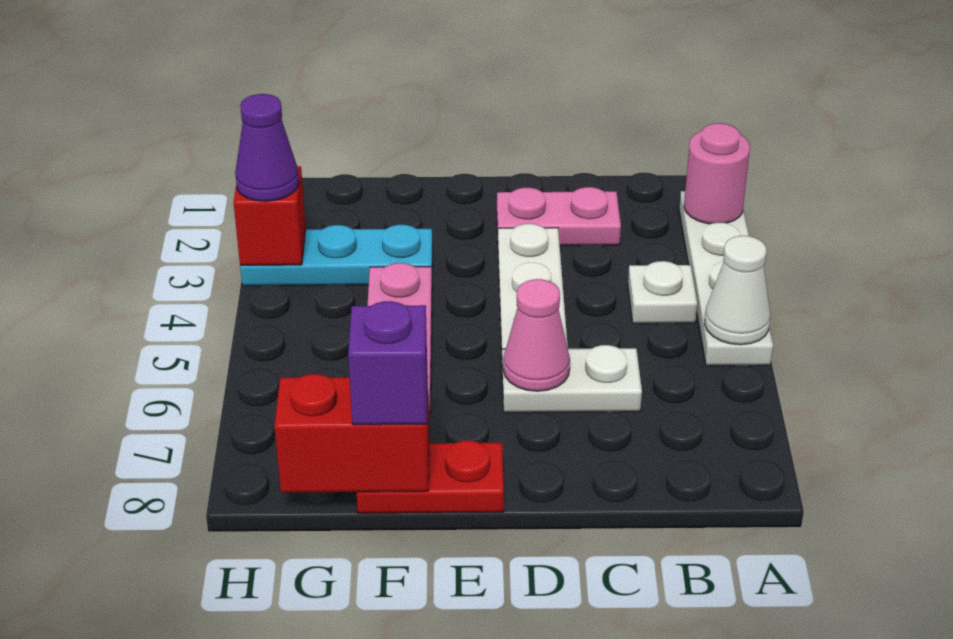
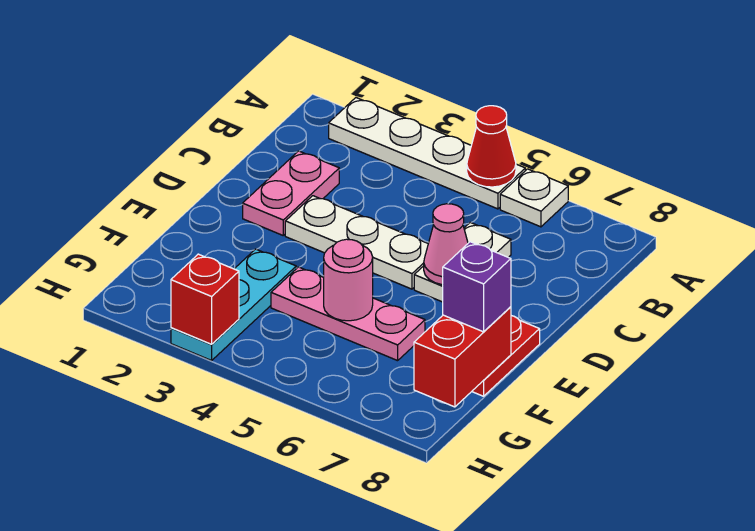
pink round brick A2 level 2 -> pink round brick F5 level 2
white cone A5 level 2 -> red cone A5 level 2
white plate B4 level 1 -> white plate A6 level 1
purple cone H3 level 3 -> none

